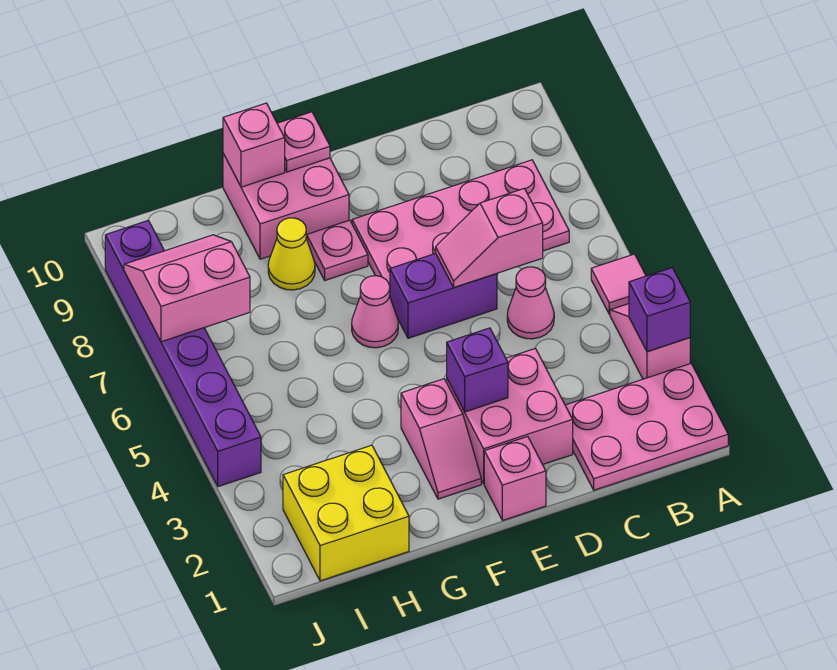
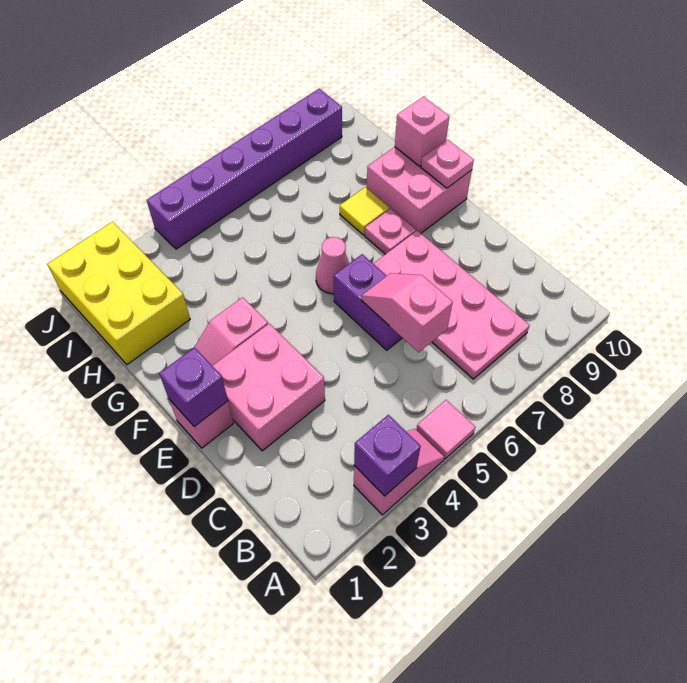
pink plate A1:C2 level 1 -> none
pink cone C5 level 1 -> none
purple brick E3 level 2 -> purple brick E1 level 2
yellow cone G8 level 1 -> yellow tile G8 level 1
yellow brick H1:I2 level 1 -> yellow brick H1:J2 level 1
pink slope I7:J8 level 2 top 7 -> none

